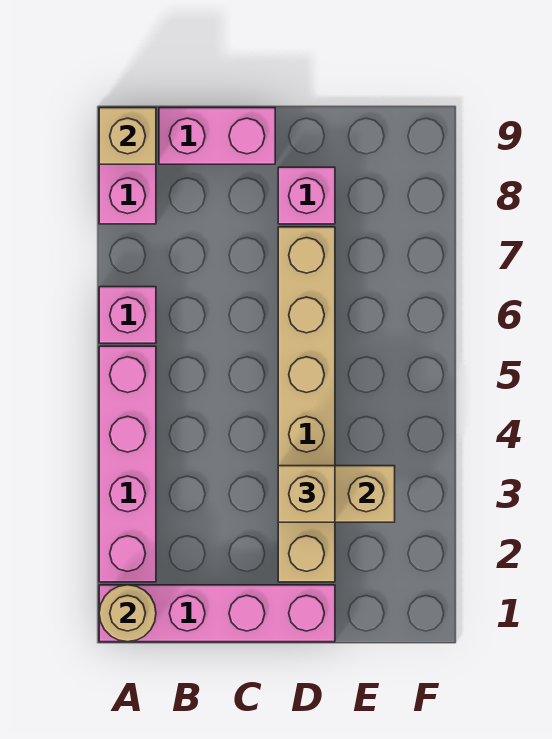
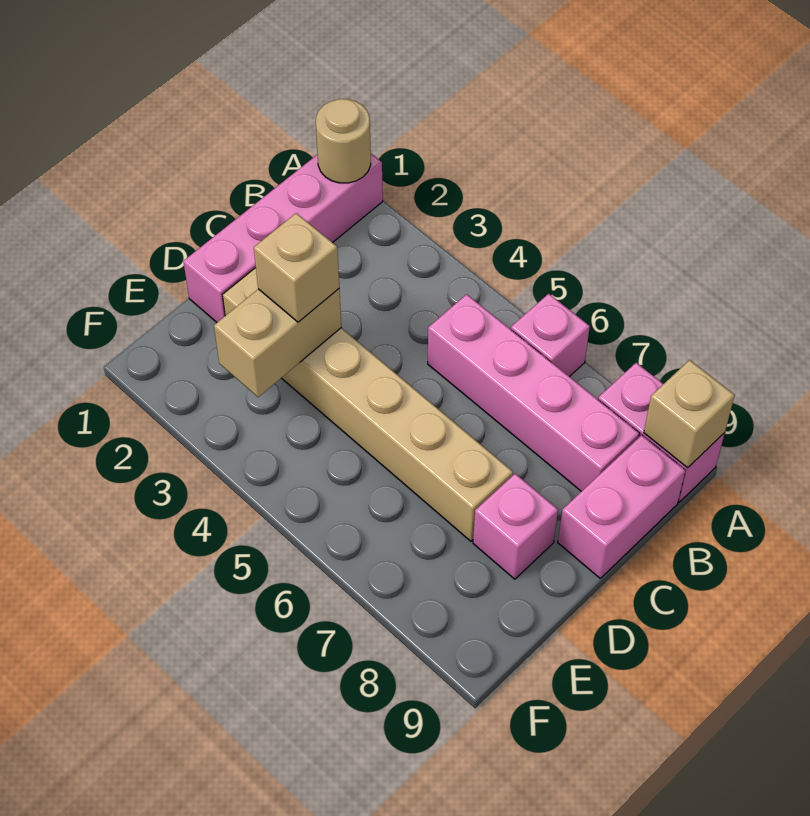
pink brick A2:A5 level 1 -> pink brick B5:B8 level 1

